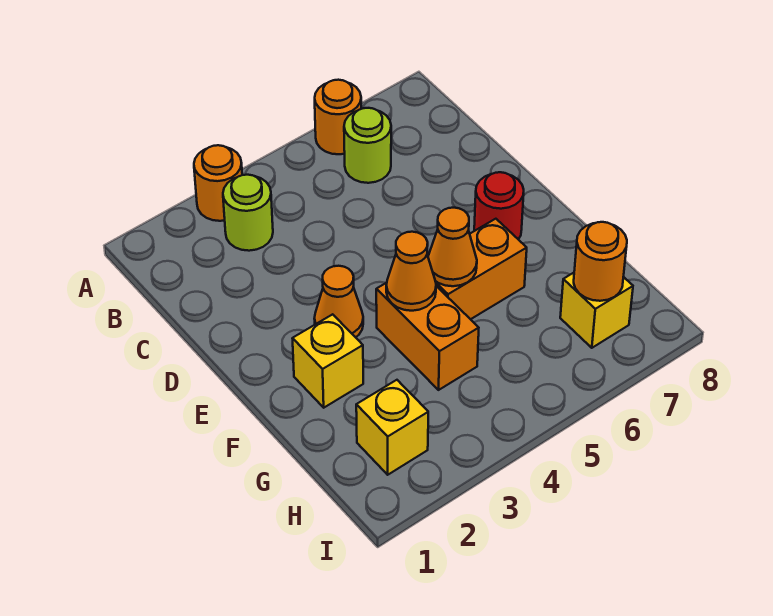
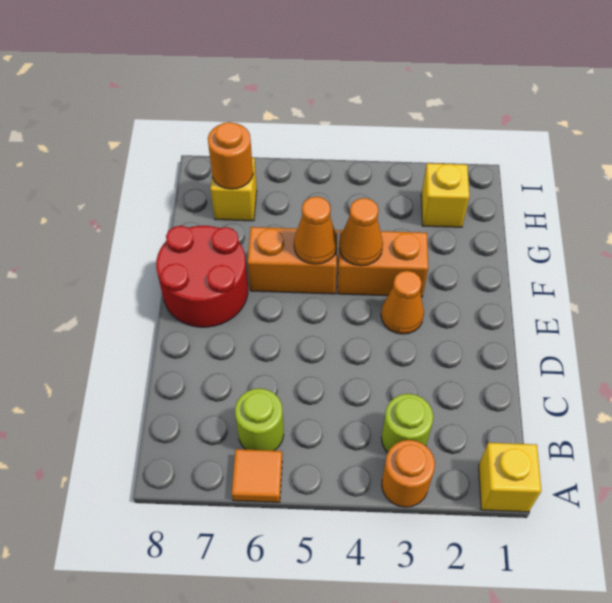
orange round brick A6 level 1 -> orange tile A6 level 1
red round brick E7 level 1 -> red round brick E7:F8 level 1
yellow brick F2 level 1 -> yellow brick A1 level 1
orange brick F4:G4 level 1 -> orange brick F3:F4 level 1

